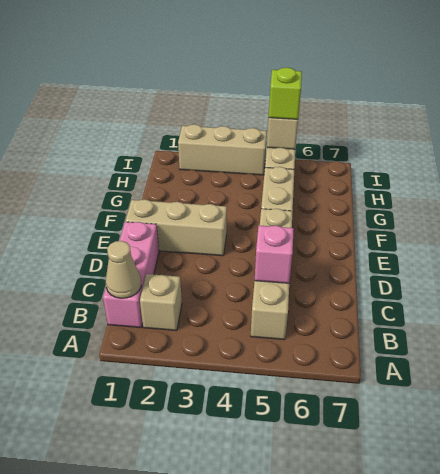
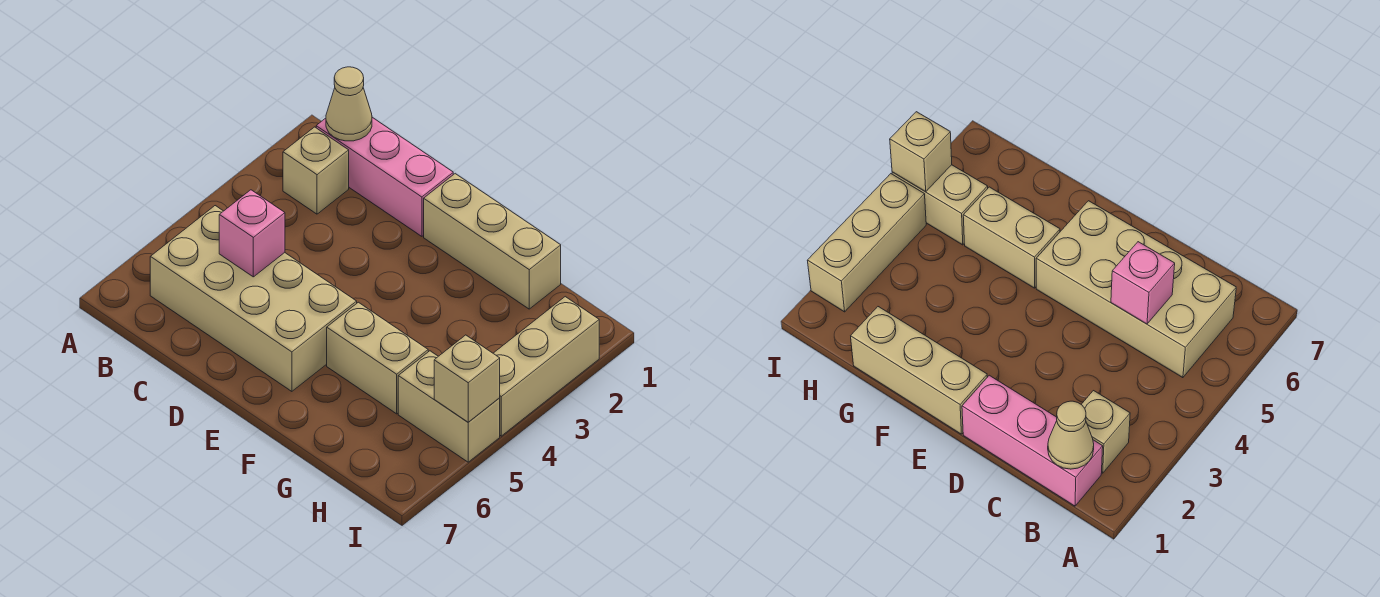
tan brick B5:E5 level 1 -> tan brick B5:E6 level 1
tan brick E1:E3 level 1 -> tan brick E1:G1 level 1
lime brick I5 level 3 -> none

